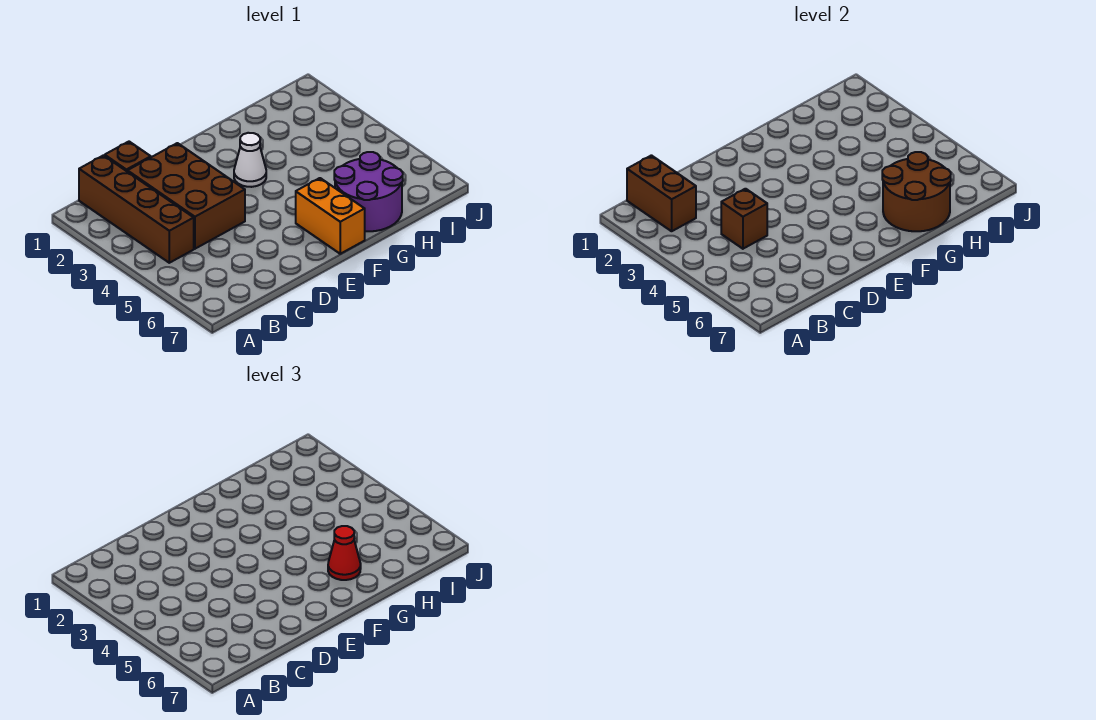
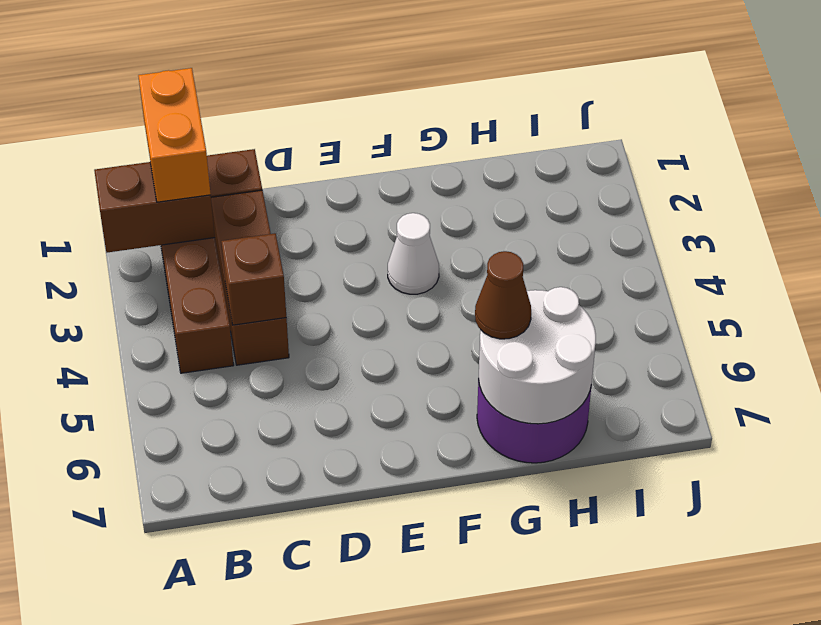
brown brick B1:B2 level 2 -> brown brick A2:B2 level 2
brown brick C2:D4 level 1 -> brown brick C2:C4 level 1
orange brick F6:F7 level 1 -> orange brick B1:B2 level 3
brown round brick G6:H7 level 2 -> white round brick G6:H7 level 2
red cone G6 level 3 -> brown cone G6 level 3

